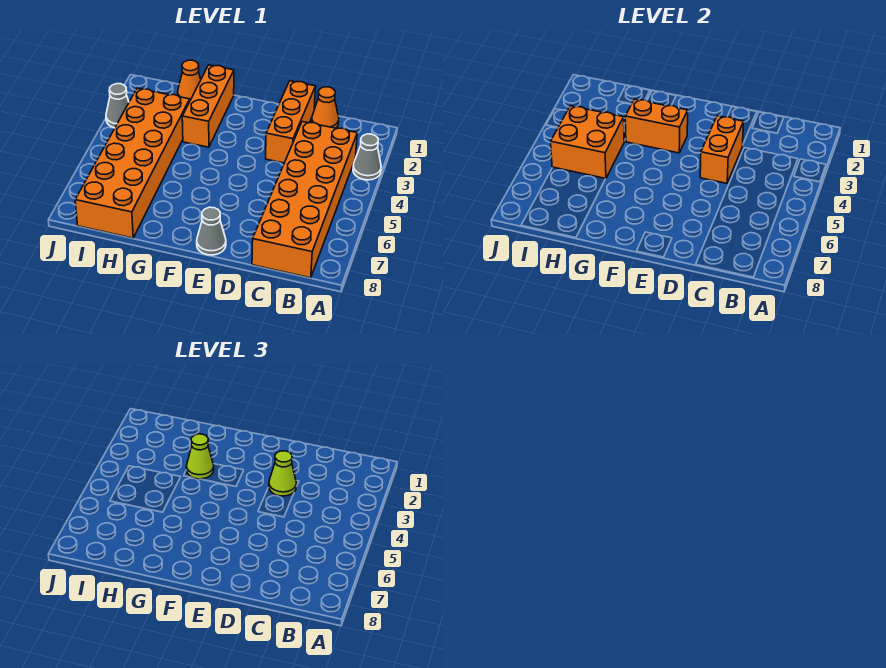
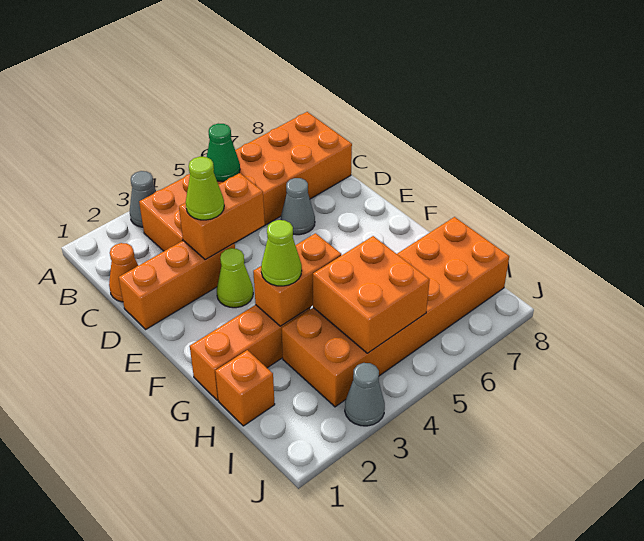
none -> green cone B5 level 2
none -> lime cone E3 level 1
grey cone E8 level 1 -> grey cone D6 level 1
orange brick F3:G3 level 2 -> orange brick G3:G4 level 2
orange cone H1 level 1 -> orange brick H1 level 1

